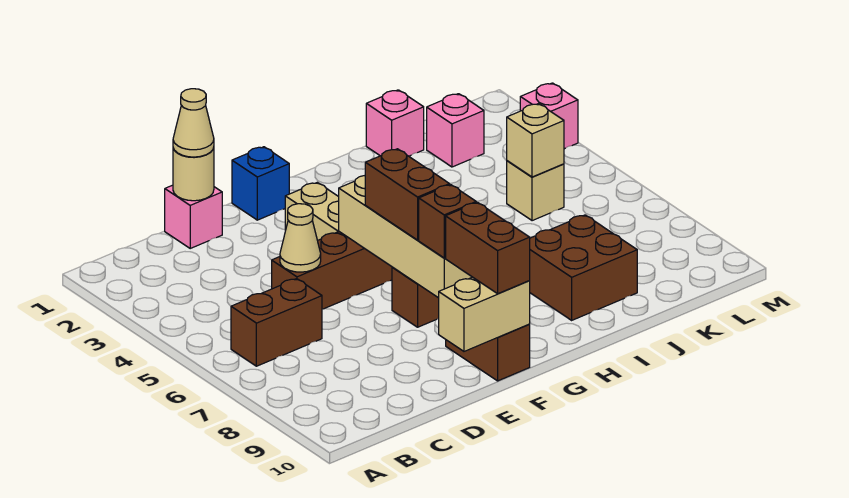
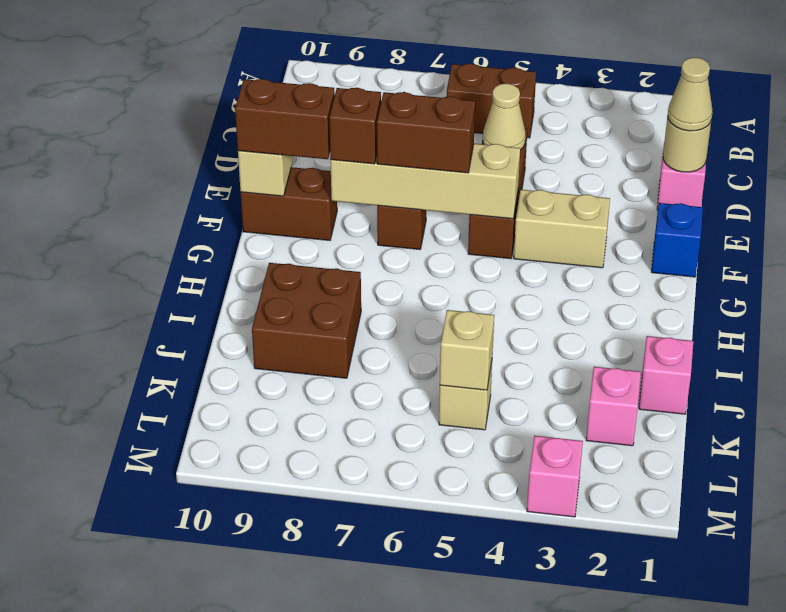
brown brick B6:C6 level 1 -> brown brick B5:B6 level 1

